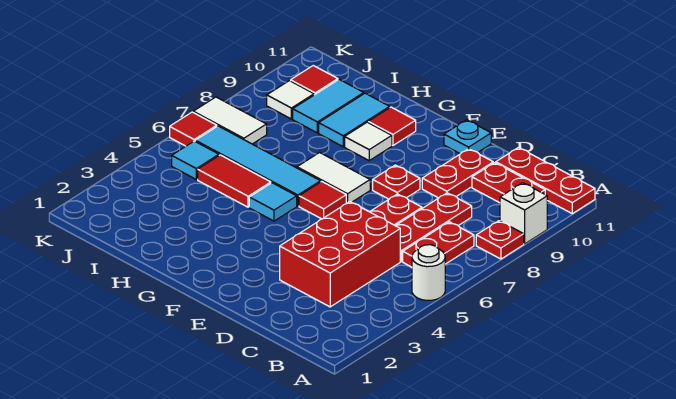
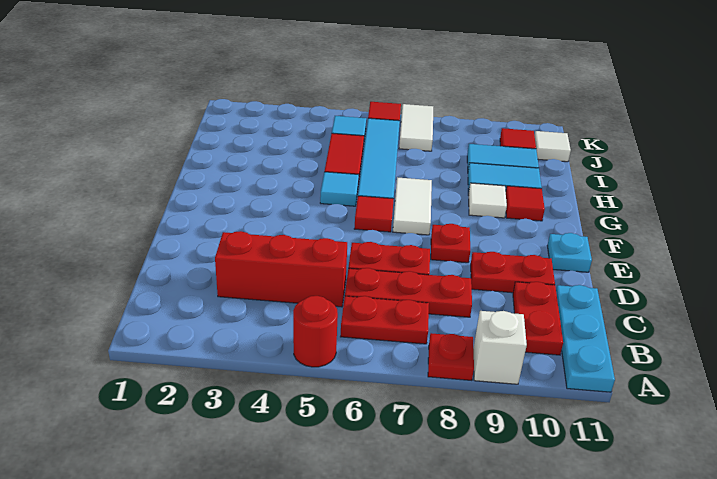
white round brick A5 level 1 -> red round brick A5 level 1
red plate A11:C11 level 1 -> cyan plate A11:C11 level 1
red brick C3:D5 level 1 -> red brick C3:C5 level 1
white tile J9 level 1 -> white tile J11 level 1

